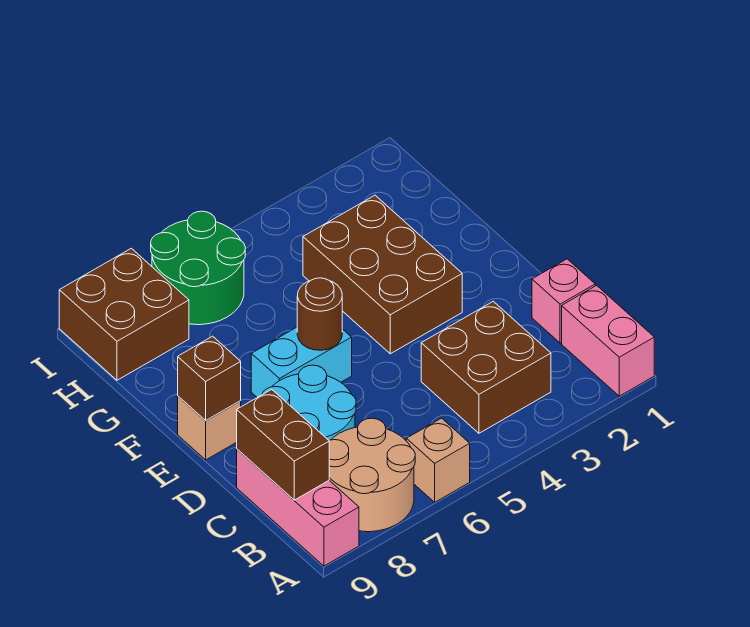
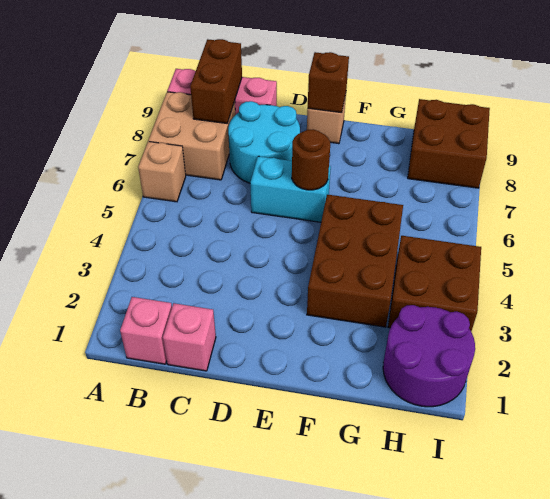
pink brick A1:B1 level 1 -> pink brick B1 level 1
tan round brick A7:B8 level 1 -> tan brick A7:B8 level 1
brown brick B3:C4 level 1 -> brown brick H3:I4 level 1
brown brick B9:C9 level 2 -> brown brick B8:B9 level 2
brown brick E3:G4 level 1 -> brown brick F3:G5 level 1
cyan brick E6:E7 level 1 -> cyan brick D6:E6 level 1
none -> purple round brick H1:I2 level 1
green round brick H6:I7 level 1 -> none

